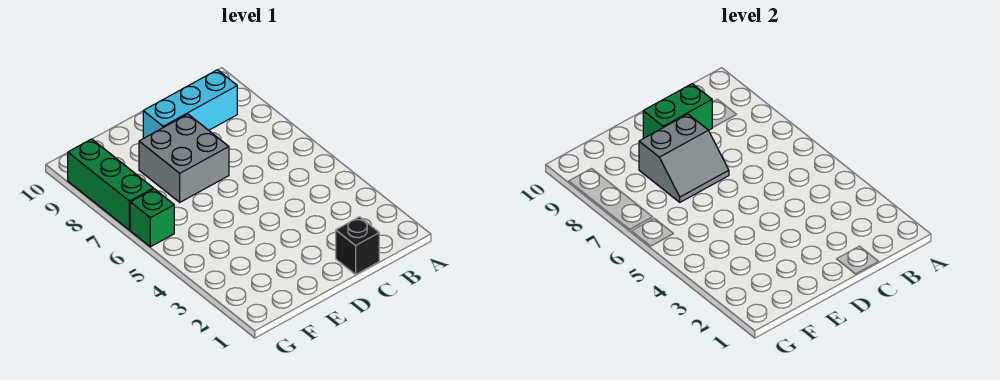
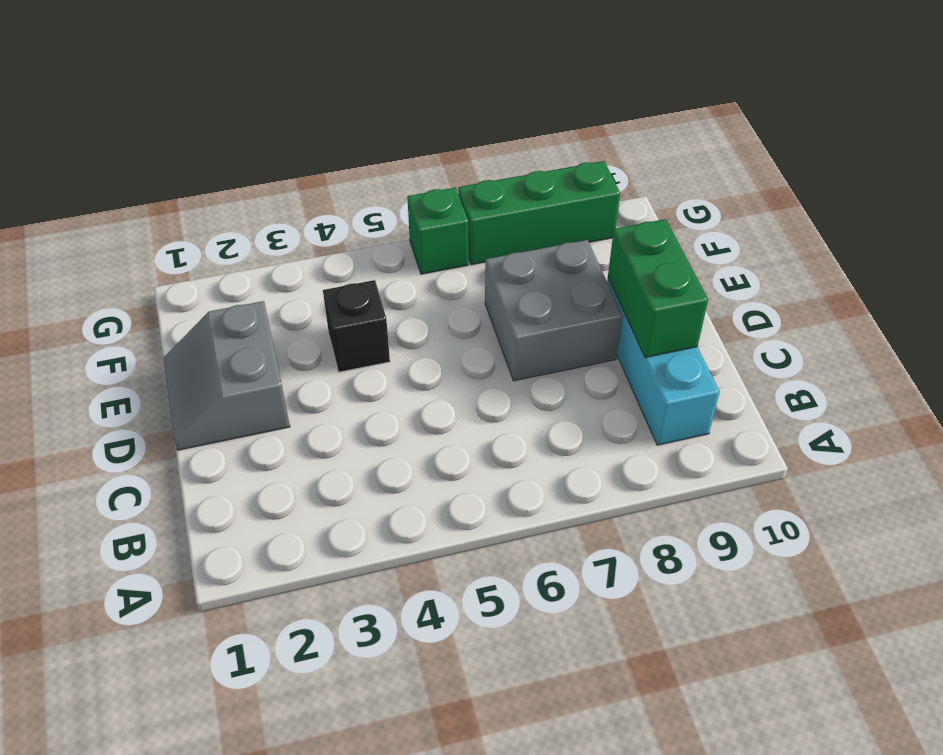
black brick C1 level 1 -> black brick E4 level 1
grey slope D7:E8 level 2 top 8 -> grey slope D1:E2 level 1 top 2

